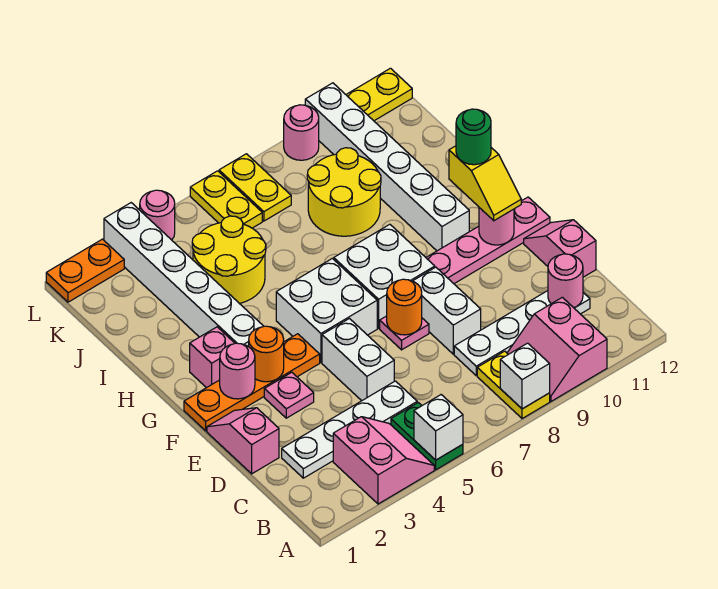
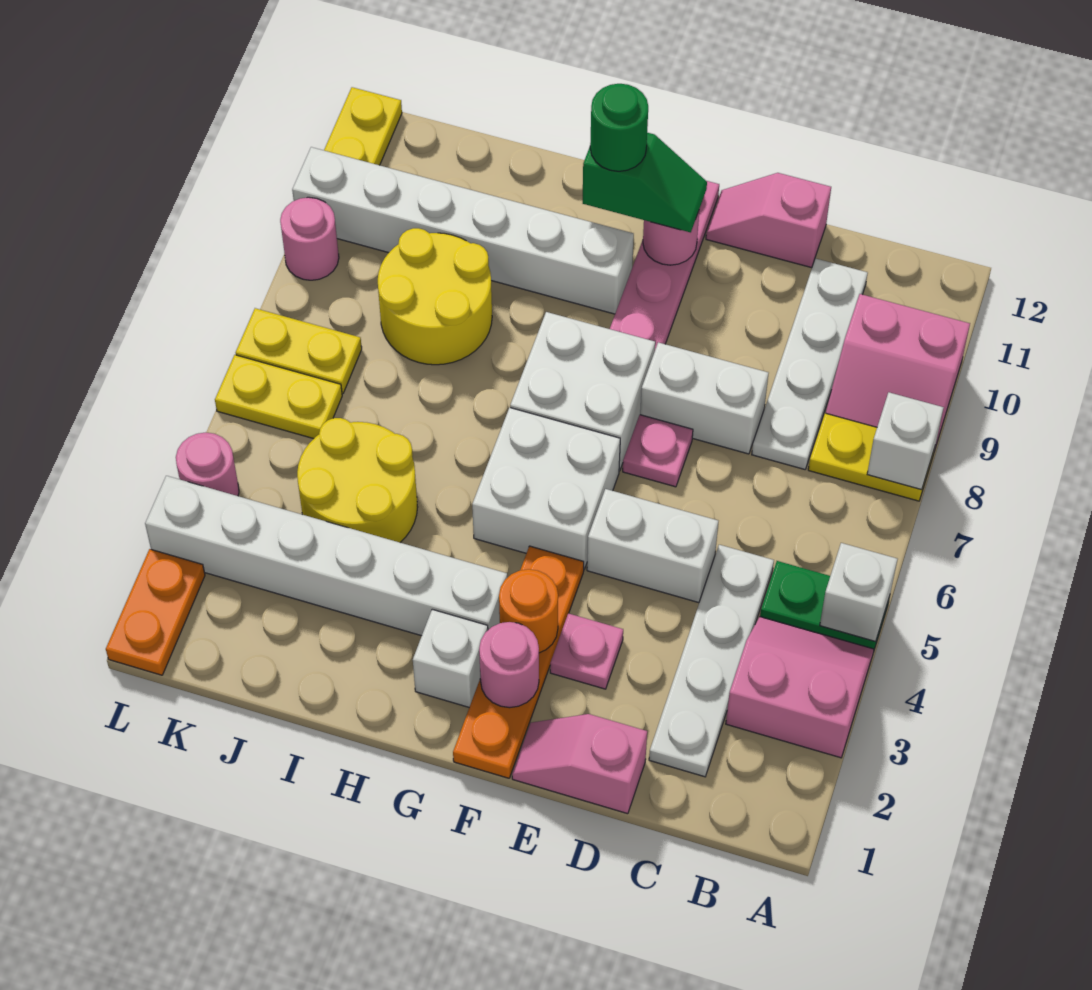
pink round brick C11 level 2 -> none
orange round brick E7 level 2 -> none
yellow slope F11:G11 level 3 top G -> green slope F11:G11 level 3 top G
pink brick G2 level 1 -> white brick G2 level 1

